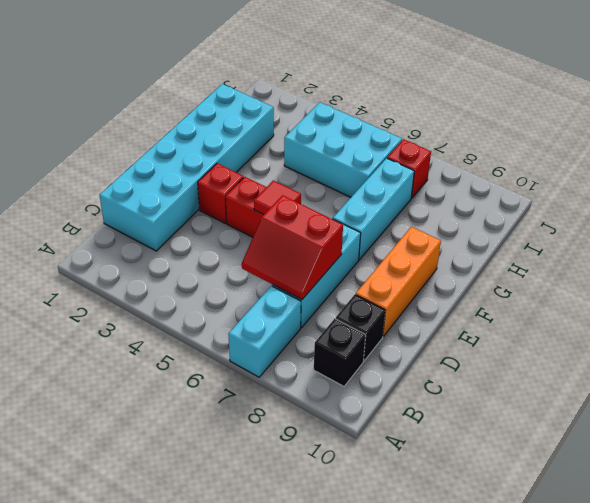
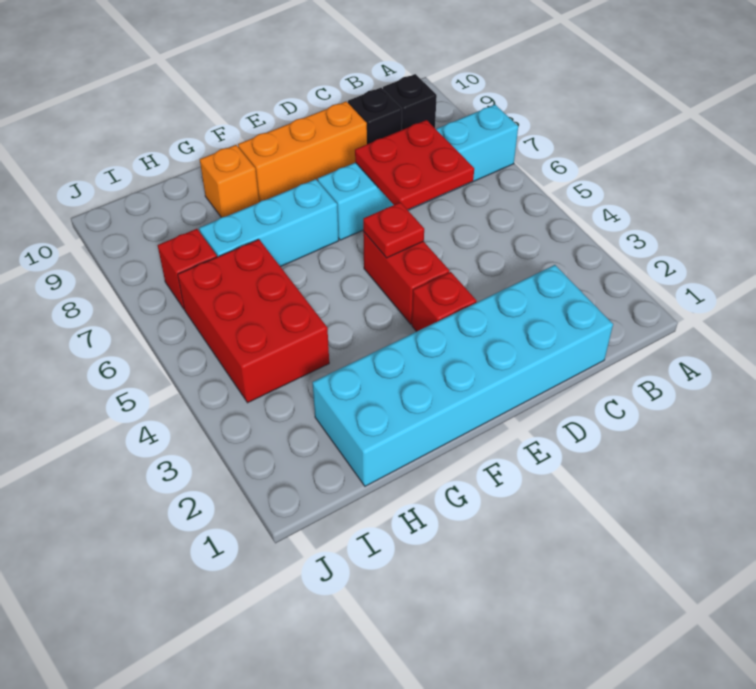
red slope C6:D7 level 2 top D -> red plate C6:D7 level 2
red tile E5 level 2 -> red plate E5 level 2
none -> orange brick G9 level 1
cyan brick H4:I6 level 1 -> red brick H4:I6 level 1

